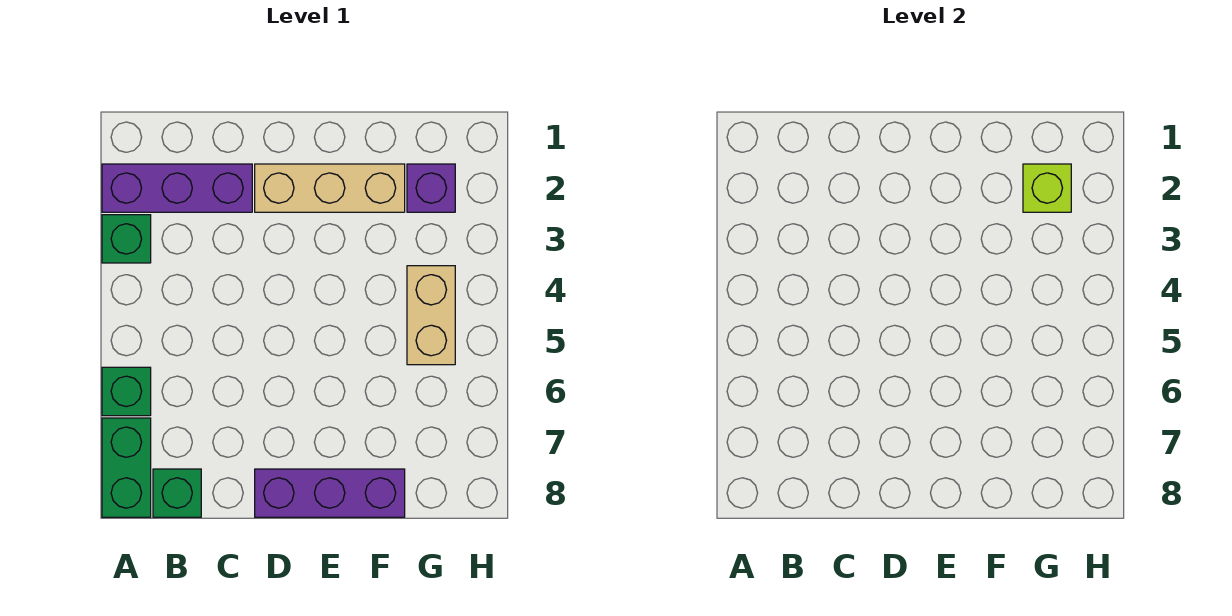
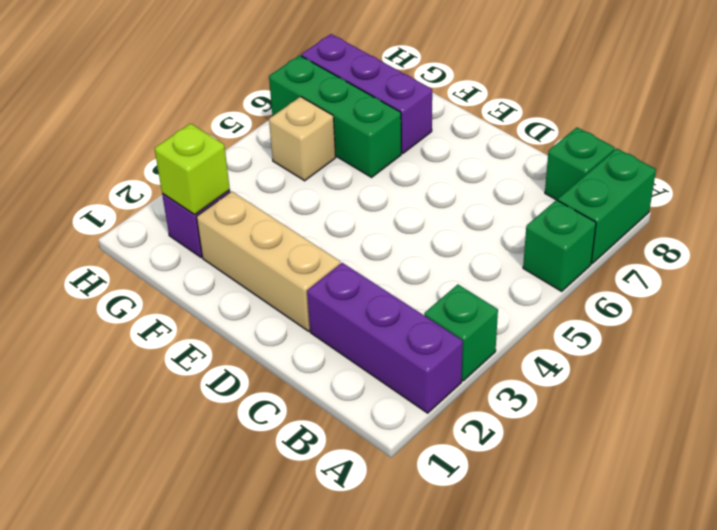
purple brick D8:F8 level 1 -> purple brick F7:H7 level 1
none -> green brick F6:H6 level 1
tan brick G4:G5 level 1 -> tan brick G5 level 1

